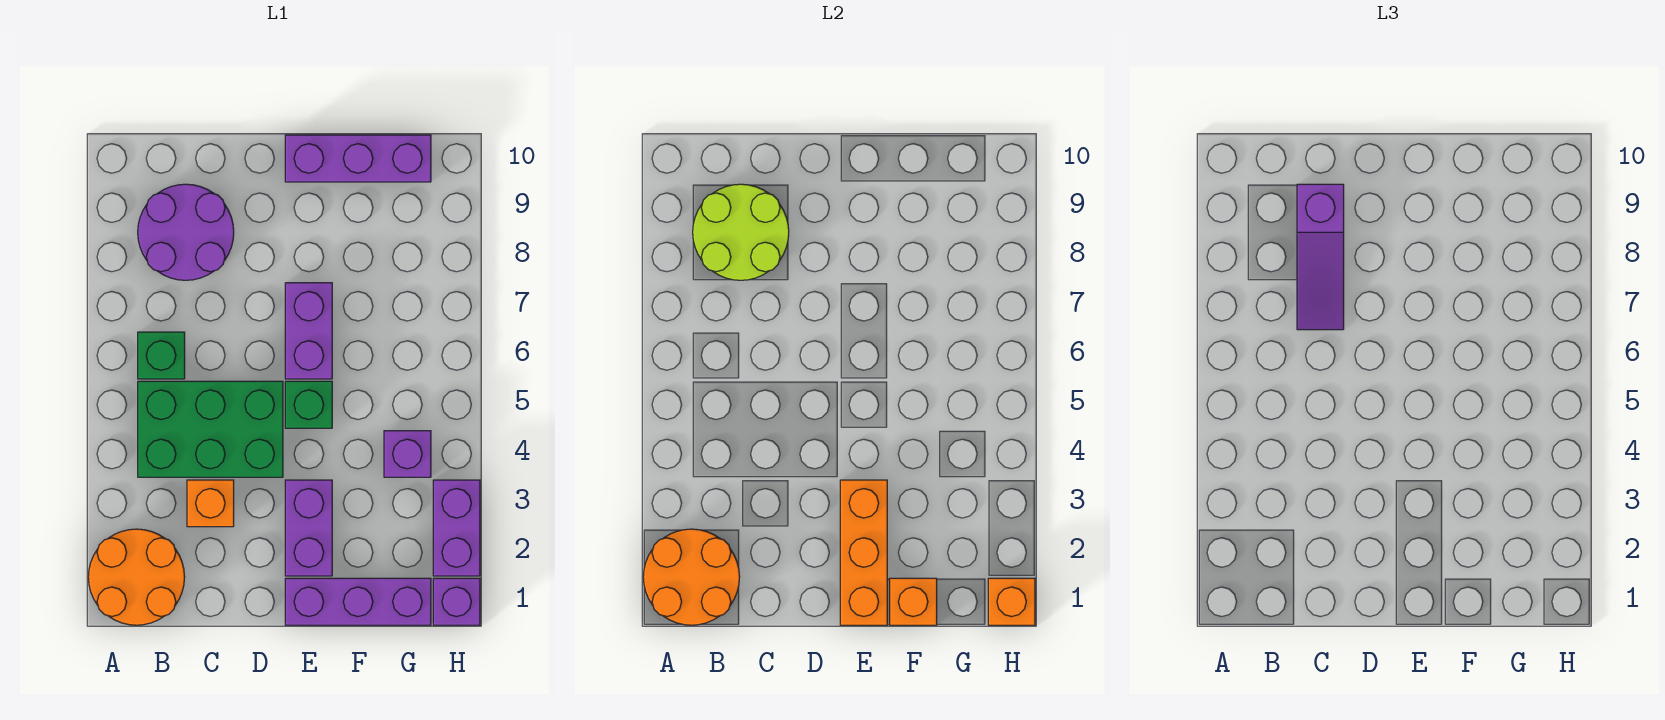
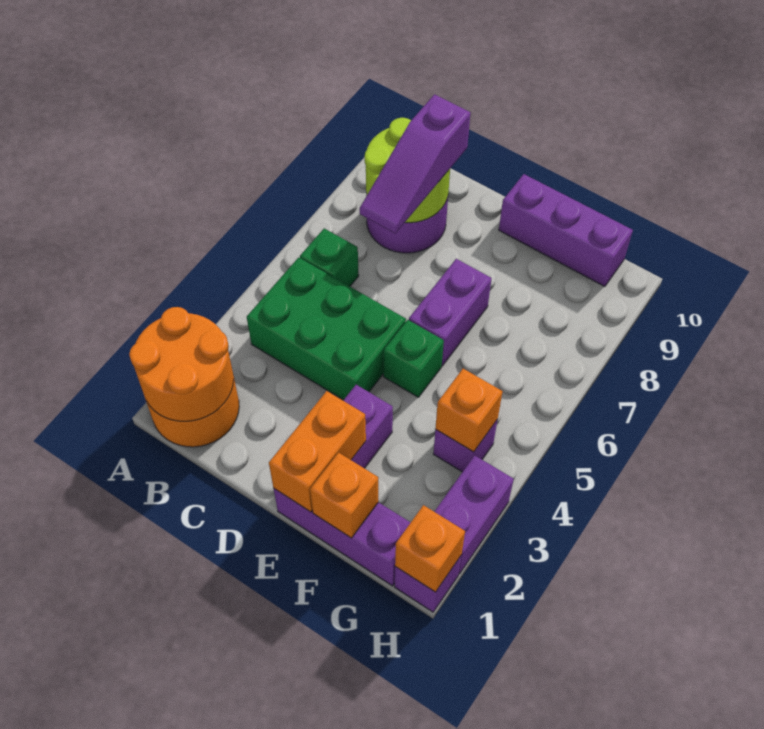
orange brick C3 level 1 -> orange brick G4 level 2
orange brick E1:E3 level 2 -> orange brick E1:E2 level 2

